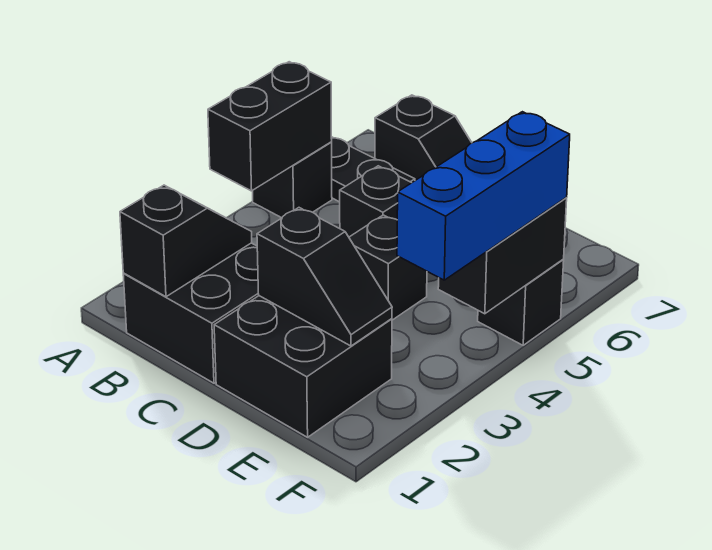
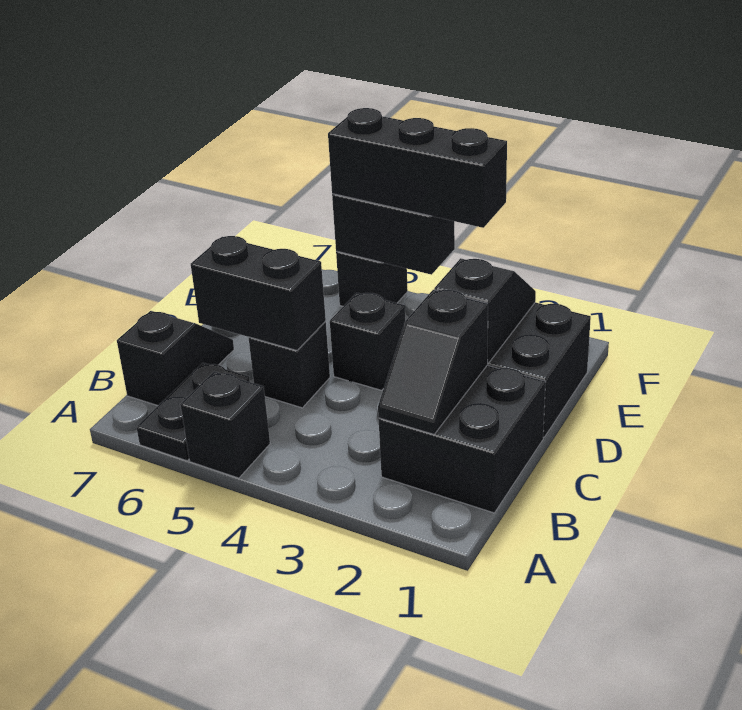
black brick A4:A5 level 2 -> black brick C5:C6 level 2
black slope B1:B2 level 2 top 1 -> black slope B2:C2 level 2 top C
blue brick F3:F5 level 3 -> black brick F3:F5 level 3

